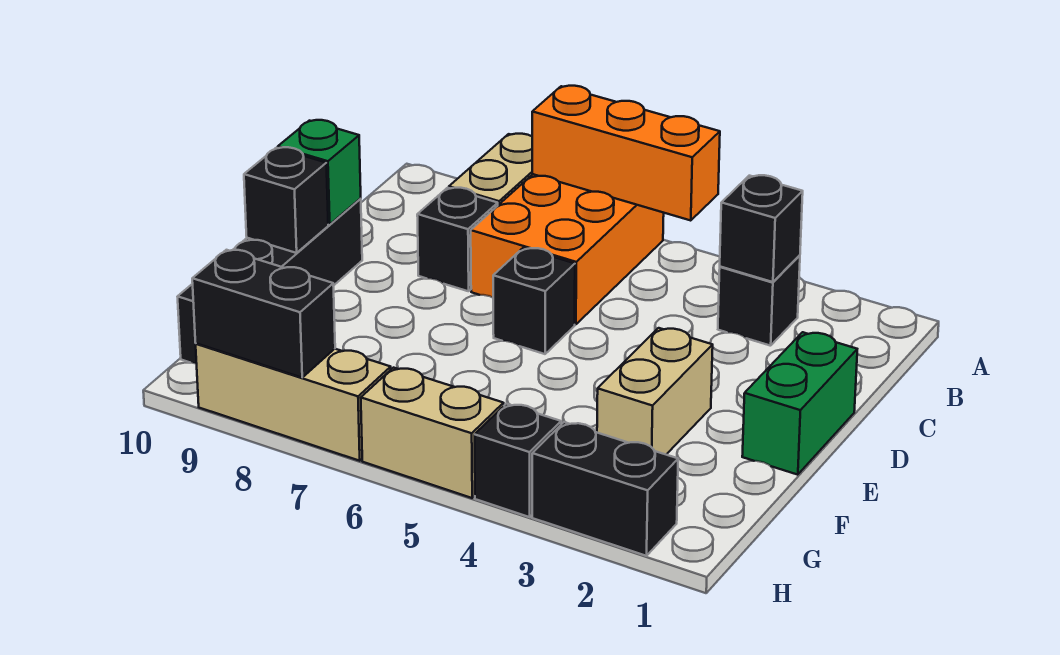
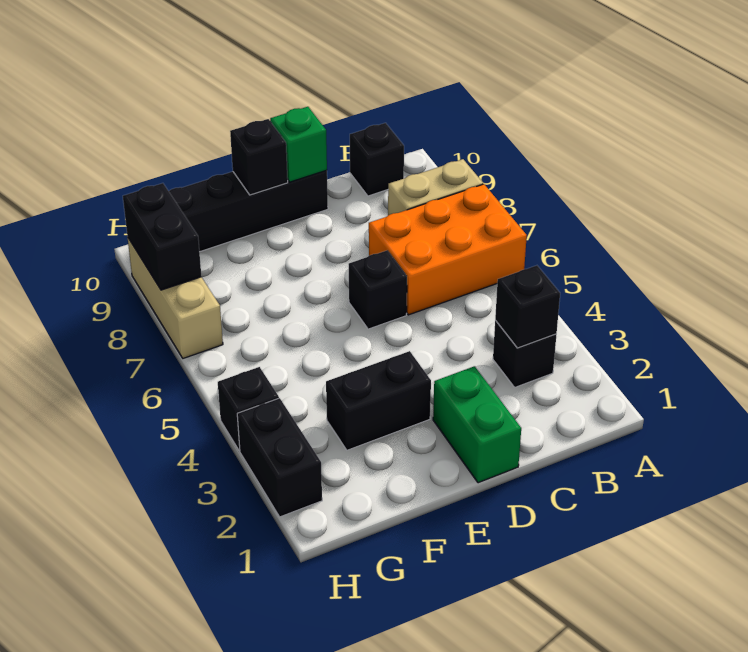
orange brick A5:A7 level 2 -> none
black brick C8 level 1 -> black brick B10 level 1
green brick D1:E1 level 1 -> green brick D1:D2 level 1
tan brick E3:F3 level 1 -> black brick E3:F3 level 1
tan brick H5:H6 level 1 -> none

